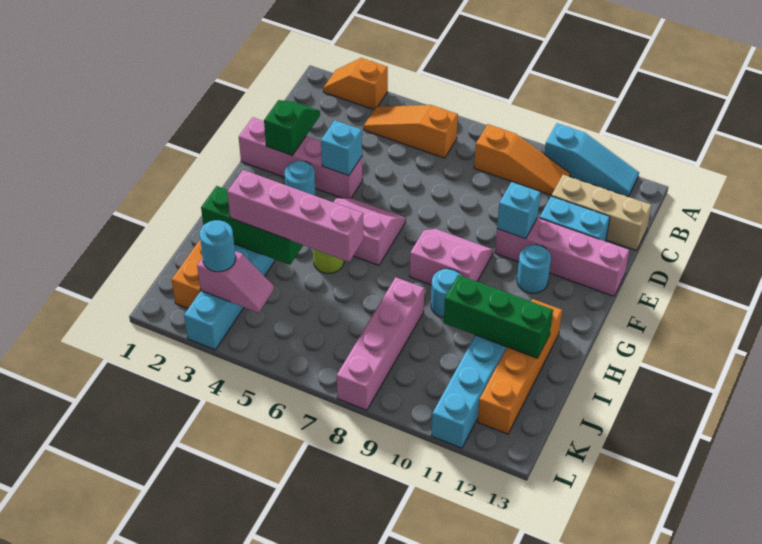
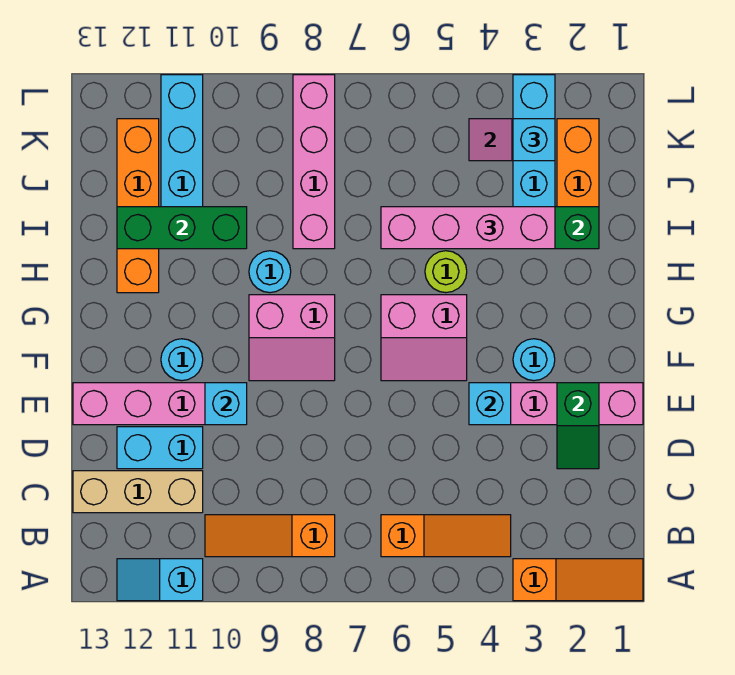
orange slope A2:A3 level 1 top 3 -> orange slope A1:A3 level 1 top 3
cyan slope A10:A12 level 1 top 10 -> cyan slope A11:A12 level 1 top 11
cyan round brick K3 level 3 -> cyan brick K3 level 3

